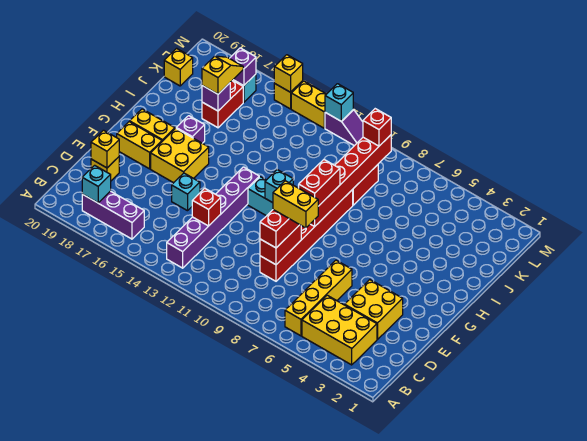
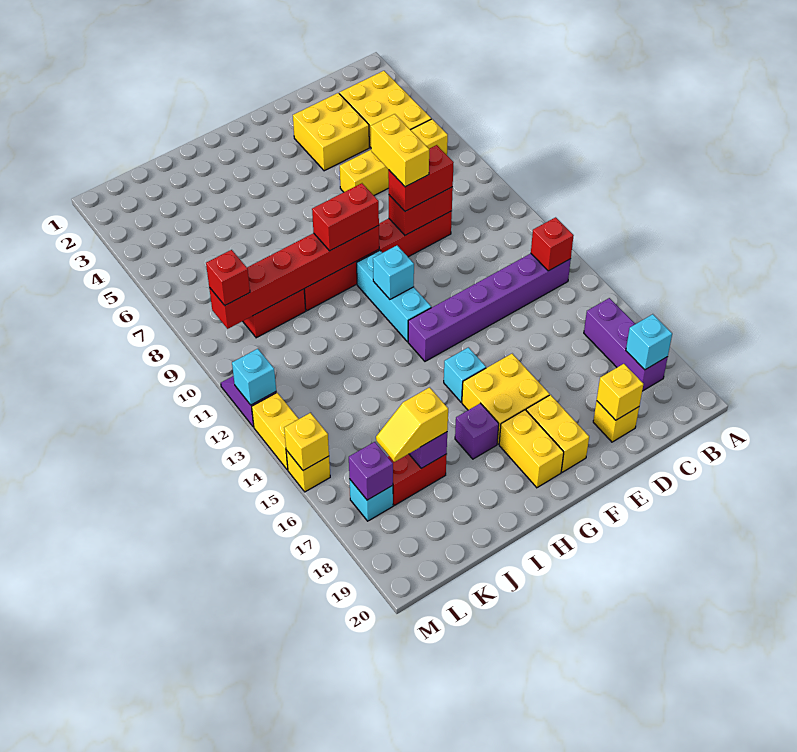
red brick D13 level 2 -> red brick B13 level 2
cyan brick E15 level 1 -> cyan brick G15 level 1
yellow brick K20 level 1 -> none

